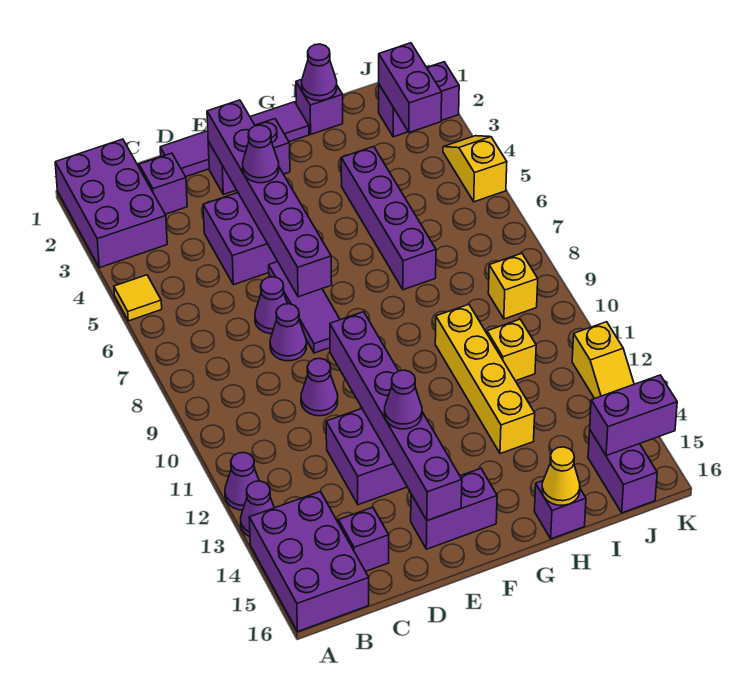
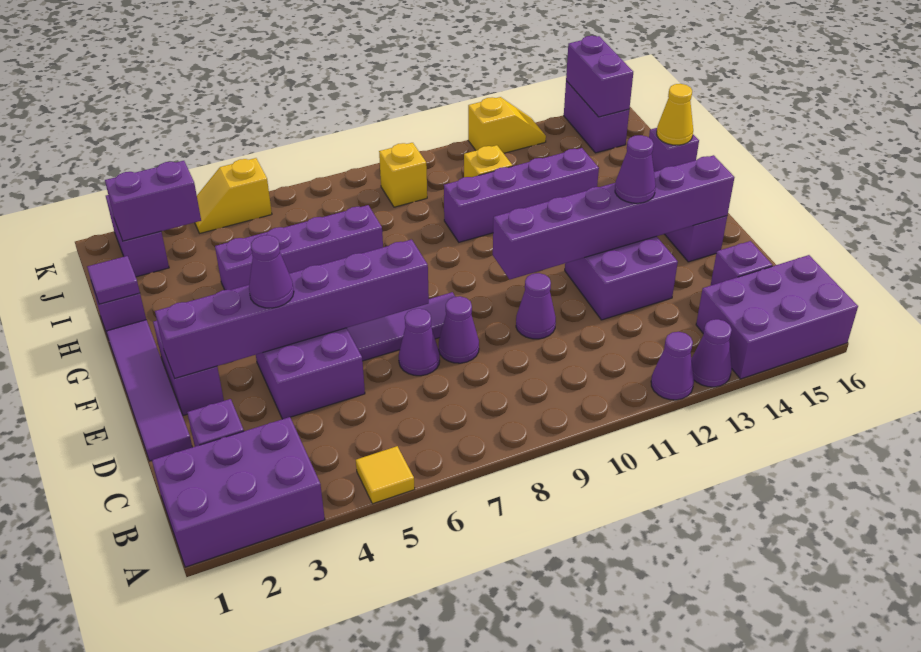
purple cone H1 level 2 -> purple tile H1 level 2
yellow brick H10:H13 level 1 -> purple brick H10:H13 level 1
purple brick J15:J16 level 1 -> purple brick J15:K15 level 1

